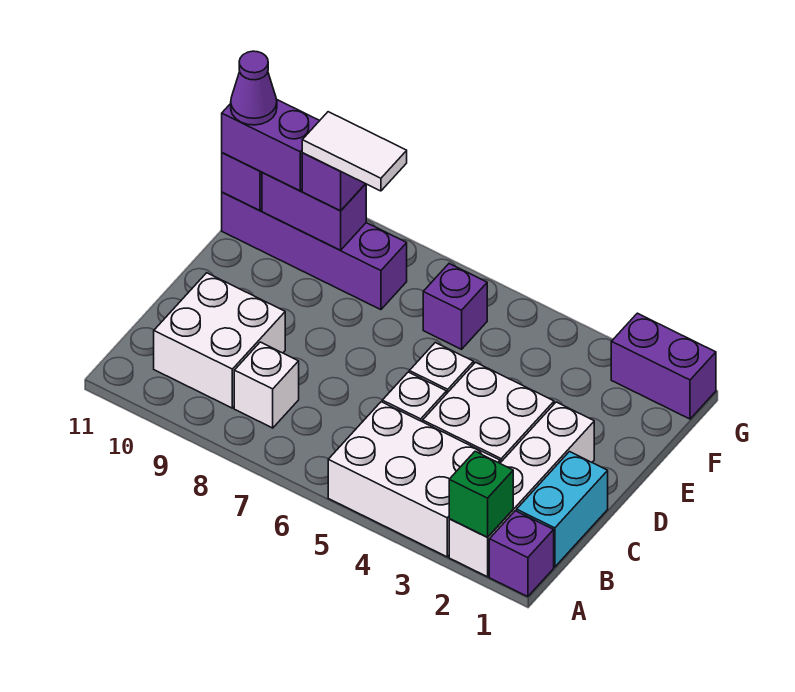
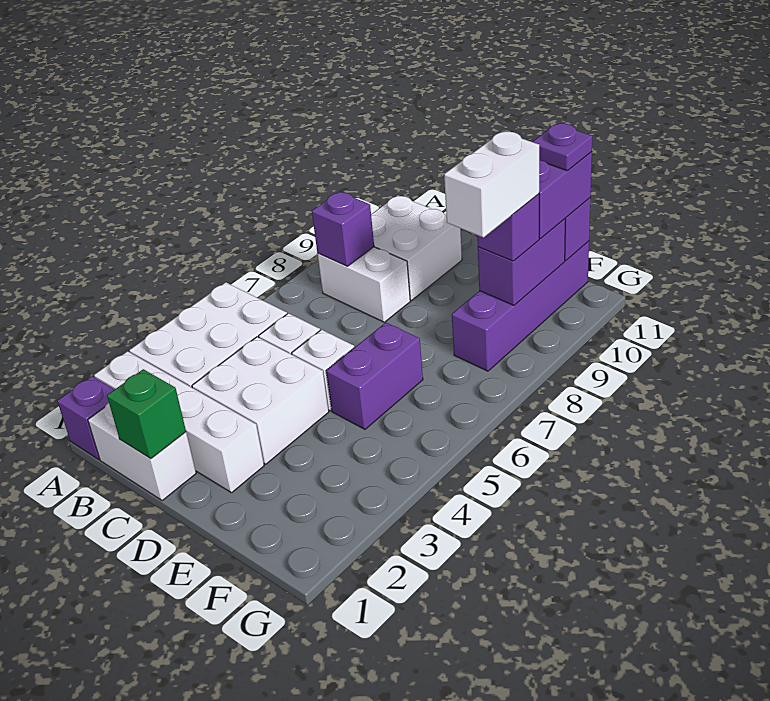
green brick A2 level 2 -> green brick C1 level 2
cyan brick B1:C1 level 1 -> white brick B1:C1 level 1
white brick B8 level 1 -> white brick B8:C8 level 1
purple brick F6 level 1 -> purple brick B8 level 2
white tile F8:F9 level 4 -> white brick F8:F9 level 4
purple cone F11 level 4 -> purple plate F11 level 4
purple brick G1:G2 level 1 -> purple brick E5:E6 level 1

